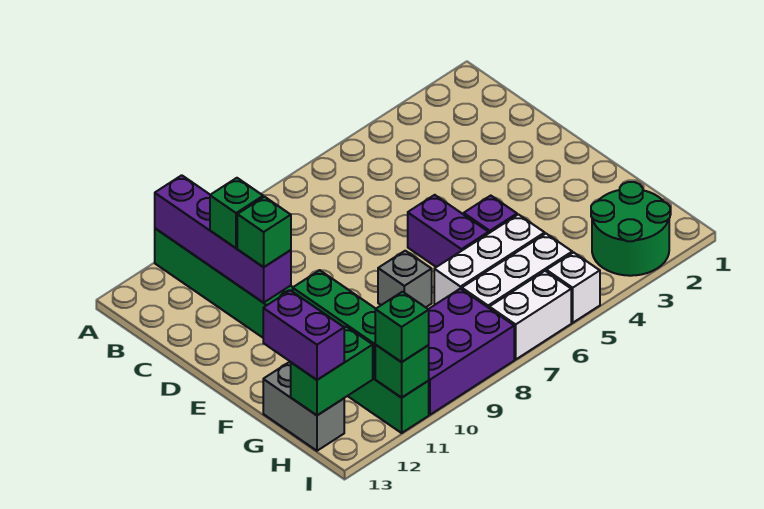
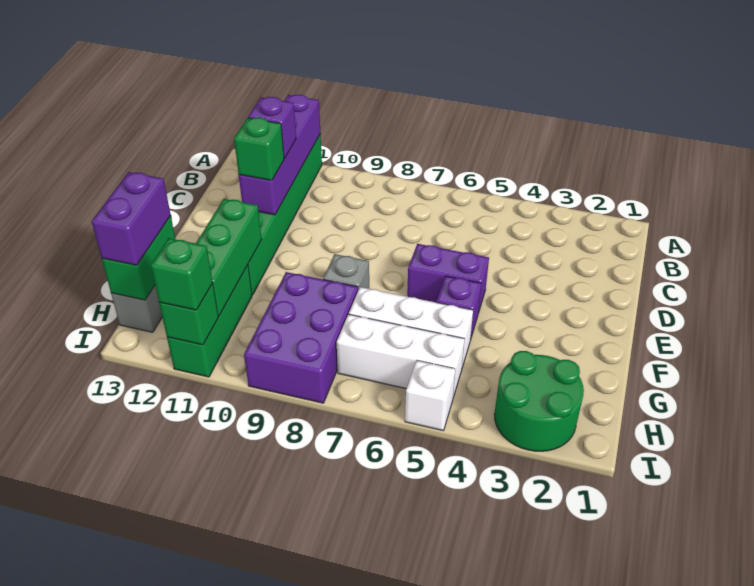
green brick C11 level 3 -> purple brick C11 level 3
purple brick E6:F6 level 1 -> purple brick E5:E6 level 1
purple brick H8:I10 level 1 -> purple brick G8:I9 level 1
green brick H12:H13 level 2 -> green brick G13:H13 level 2
white brick I6:I7 level 1 -> none

